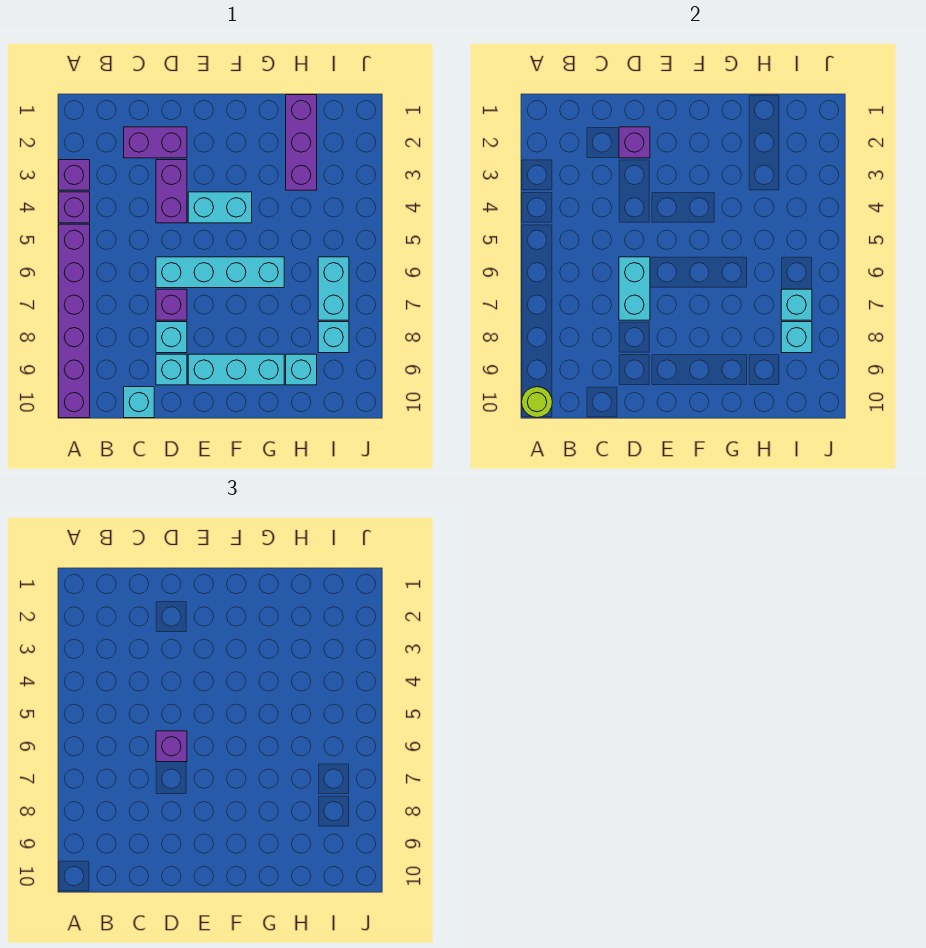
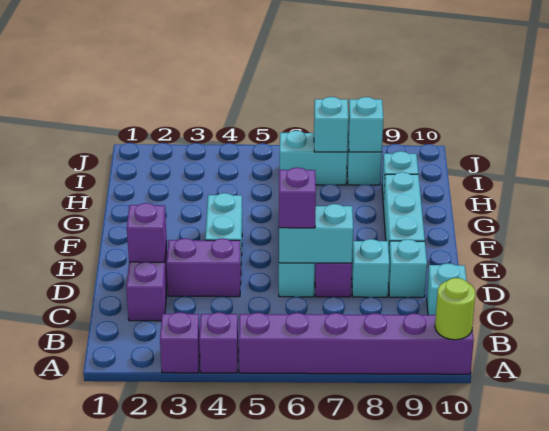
purple brick H1:H3 level 1 -> none

